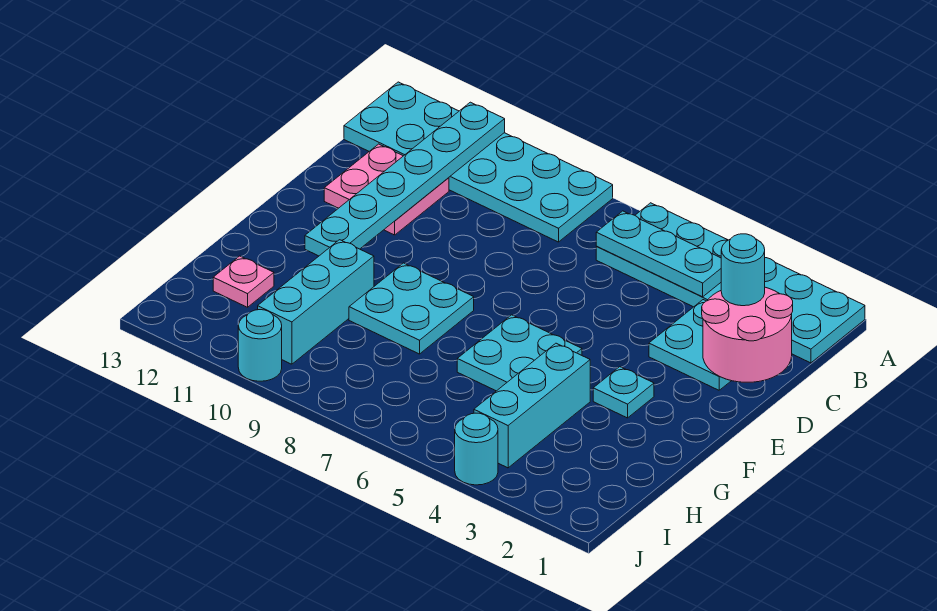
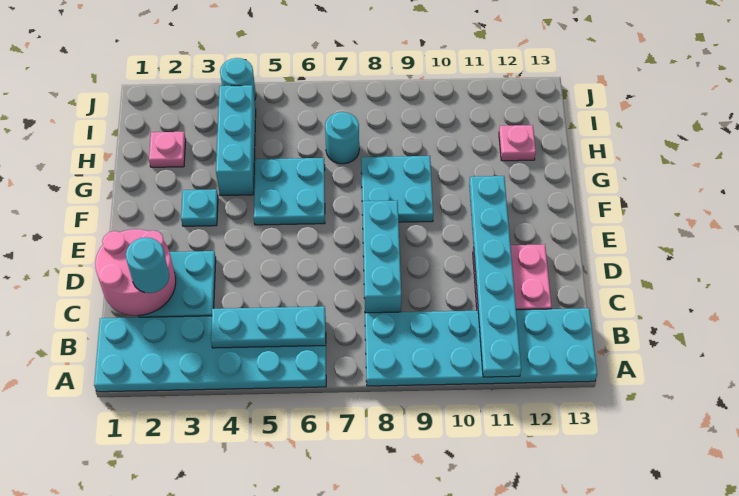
cyan brick G10:I10 level 1 -> cyan brick C8:E8 level 1
none -> pink plate H2 level 1
cyan round brick J10 level 1 -> cyan round brick H7 level 1

